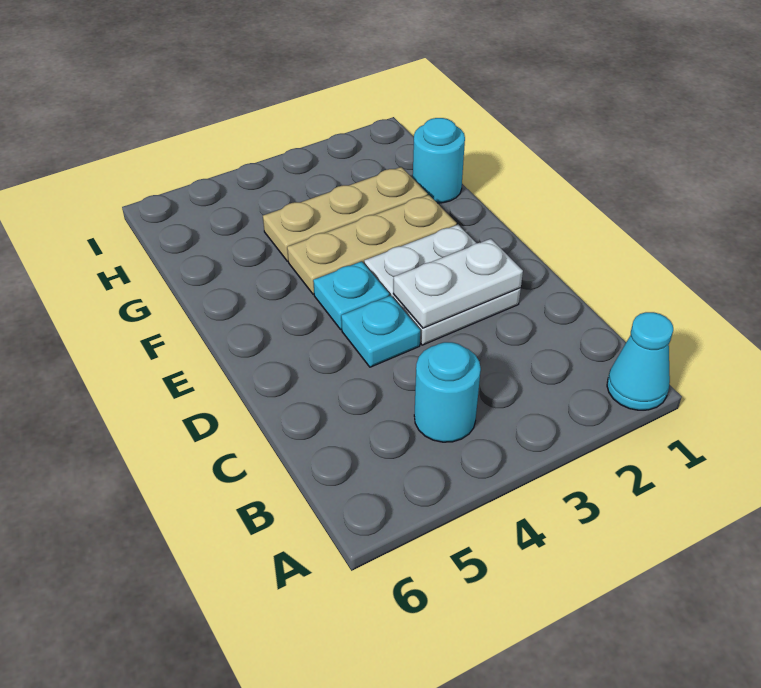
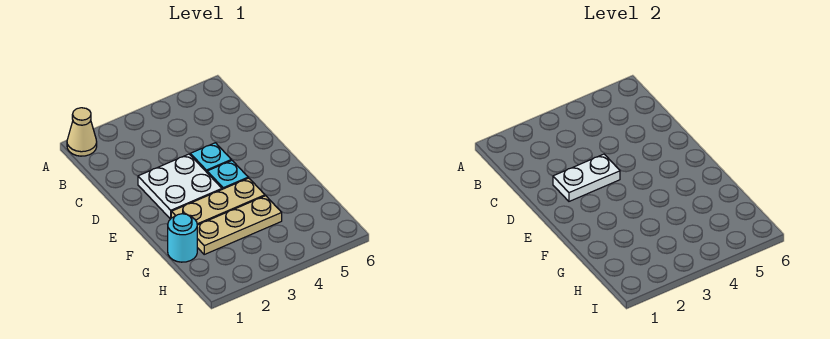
cyan cone A1 level 1 -> tan cone A1 level 1
cyan round brick B4 level 1 -> none

